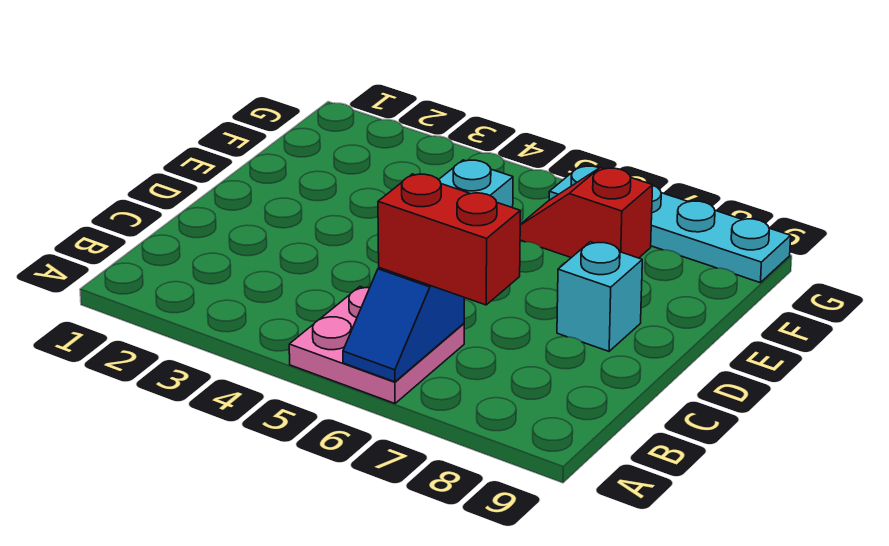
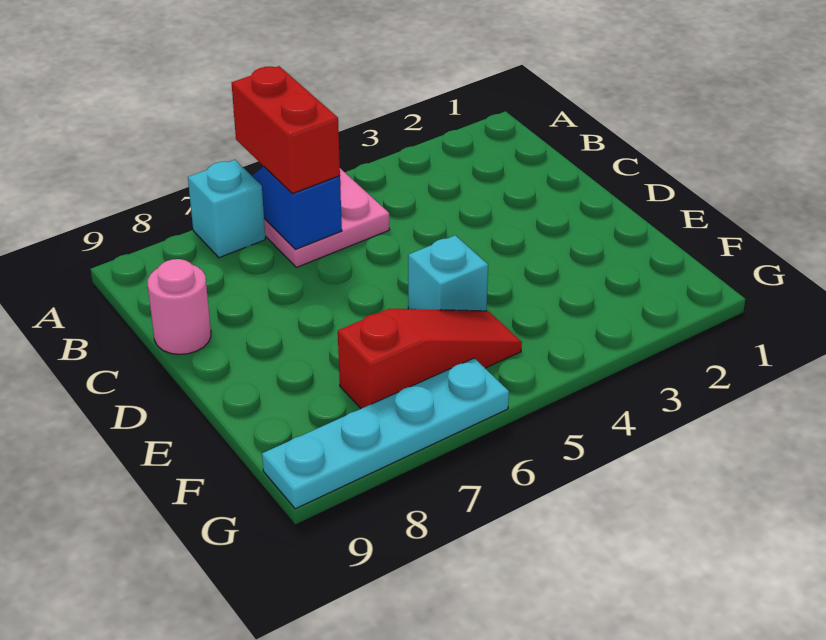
red brick B6:B7 level 3 -> red brick A6:B6 level 3
none -> pink round brick C9 level 1
cyan brick D8 level 1 -> cyan brick A7 level 1
red slope F6:F7 level 1 top 7 -> red slope F5:F7 level 1 top 7

